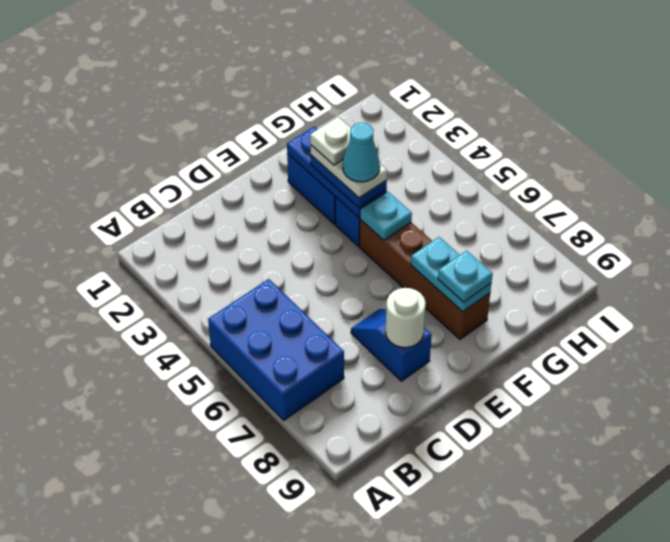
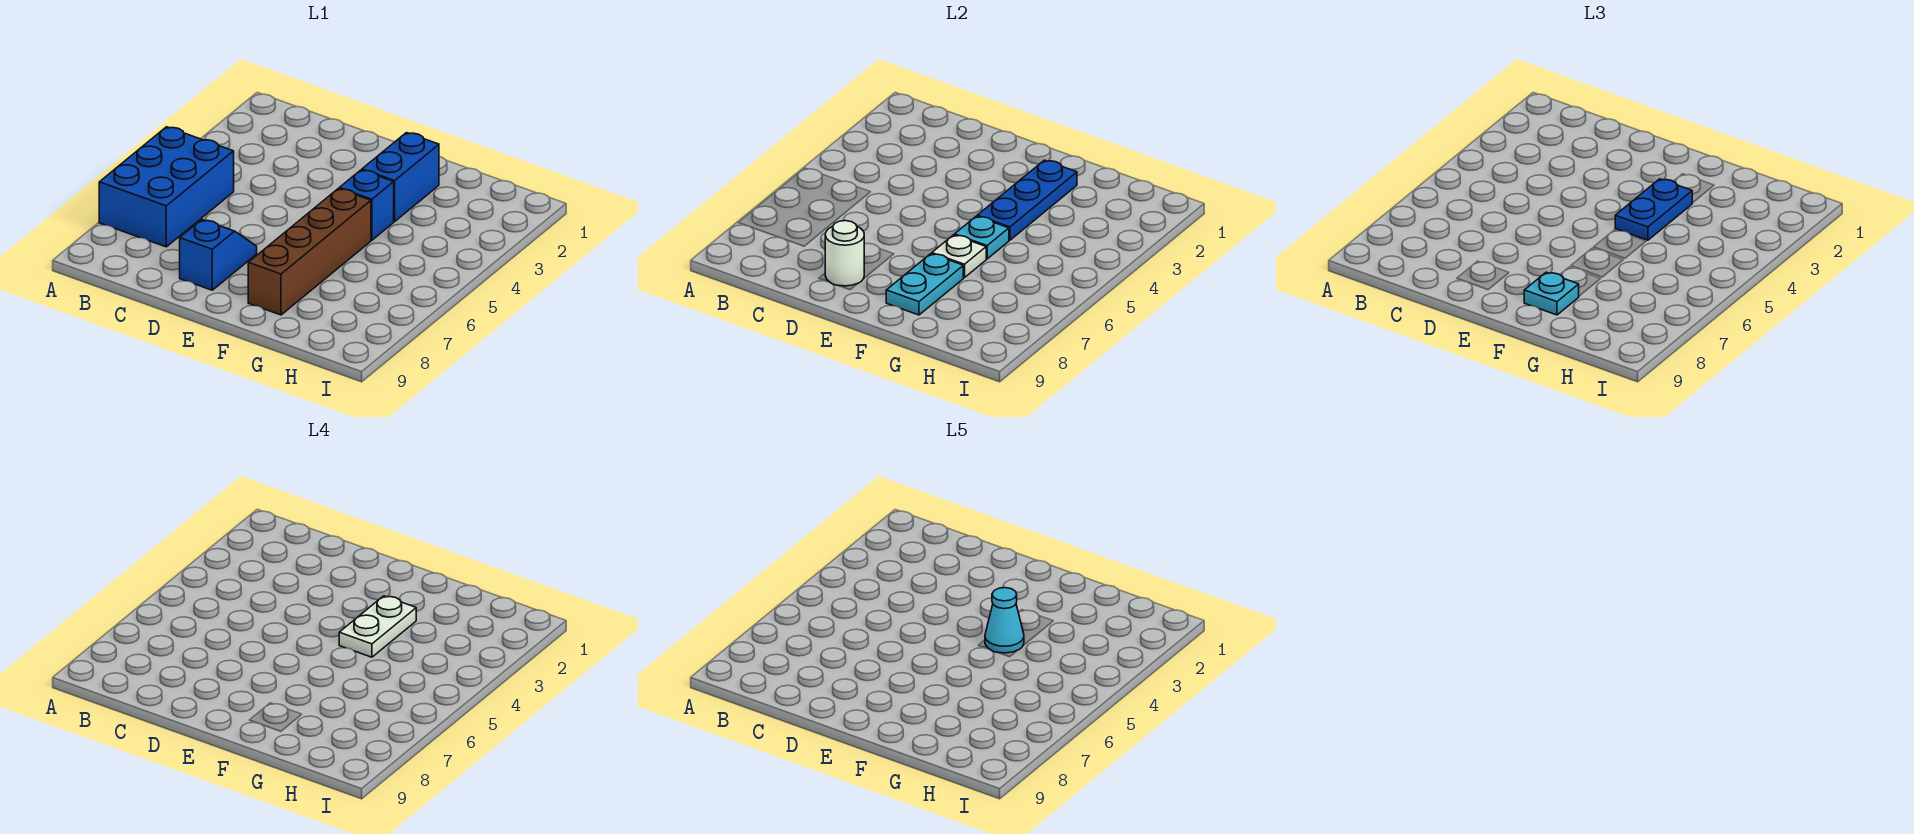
white plate F3 level 5 -> white plate F6 level 2

